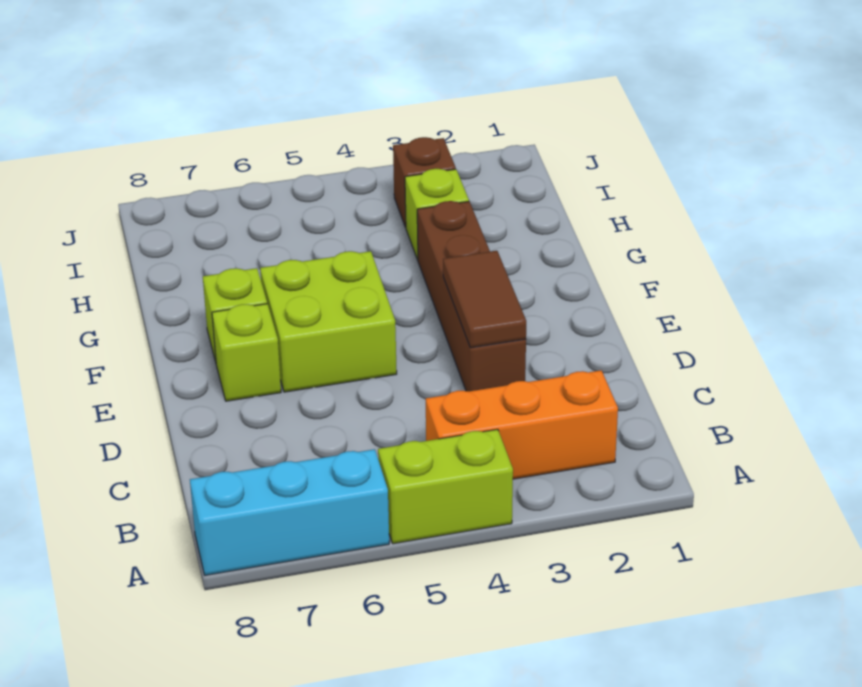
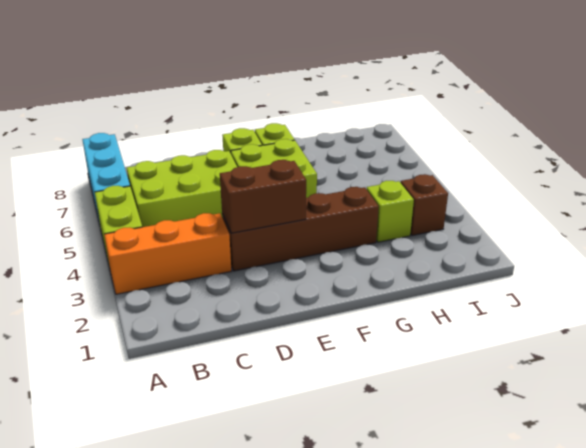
orange brick B2:B4 level 1 -> orange brick A3:C3 level 1
none -> lime brick B5:D6 level 1
brown tile D3:E3 level 2 -> brown brick D3:E3 level 2

